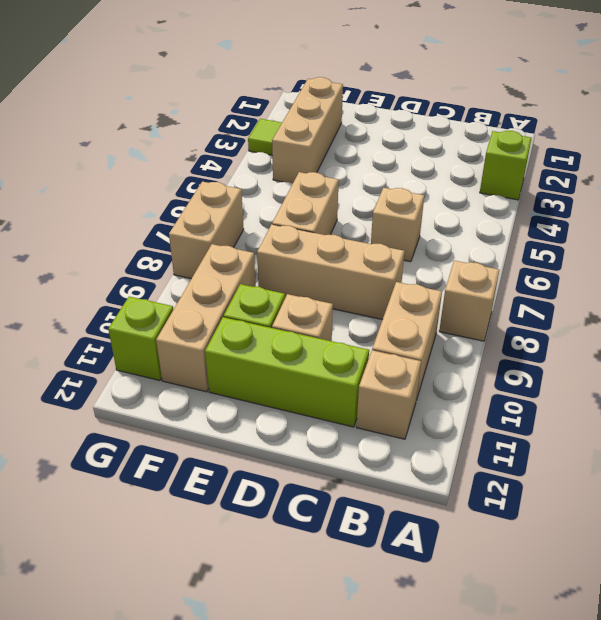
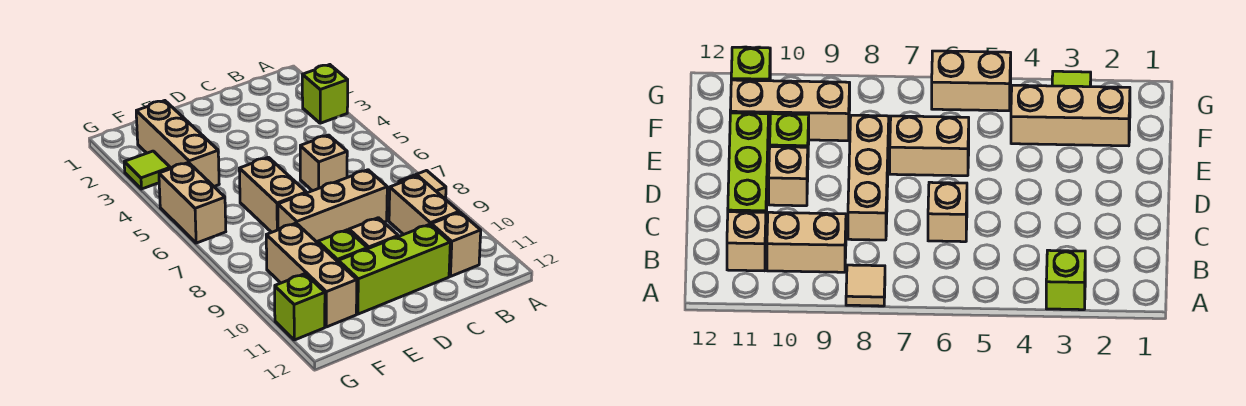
tan brick A8 level 1 -> tan tile A8 level 1
tan brick G7:G8 level 1 -> tan brick G5:G6 level 1

